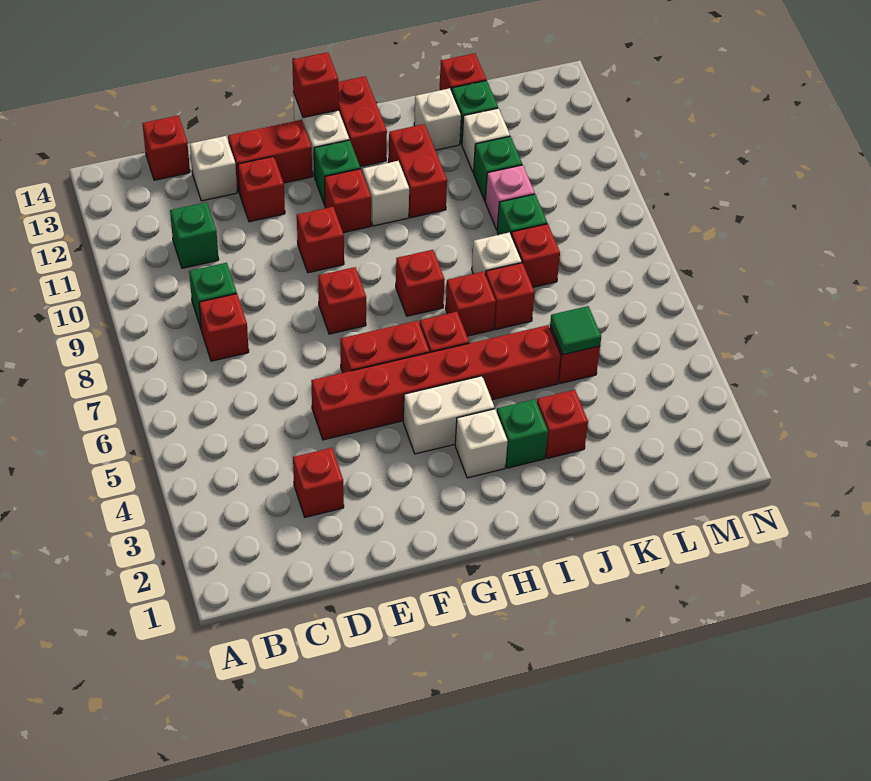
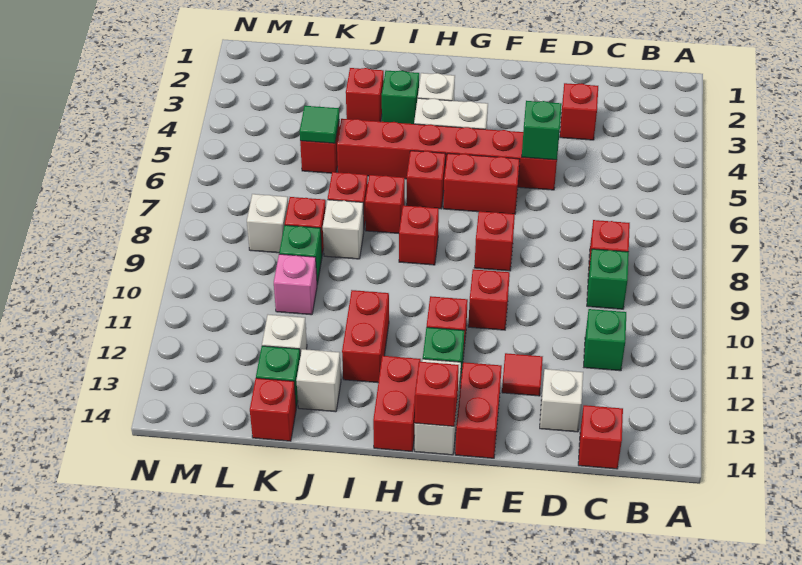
red brick E12 level 1 -> red tile E12 level 1
red brick E13:F13 level 1 -> red brick F13:F14 level 1
white brick H11 level 1 -> white brick L8 level 1
green brick K11 level 1 -> green brick E5 level 2

